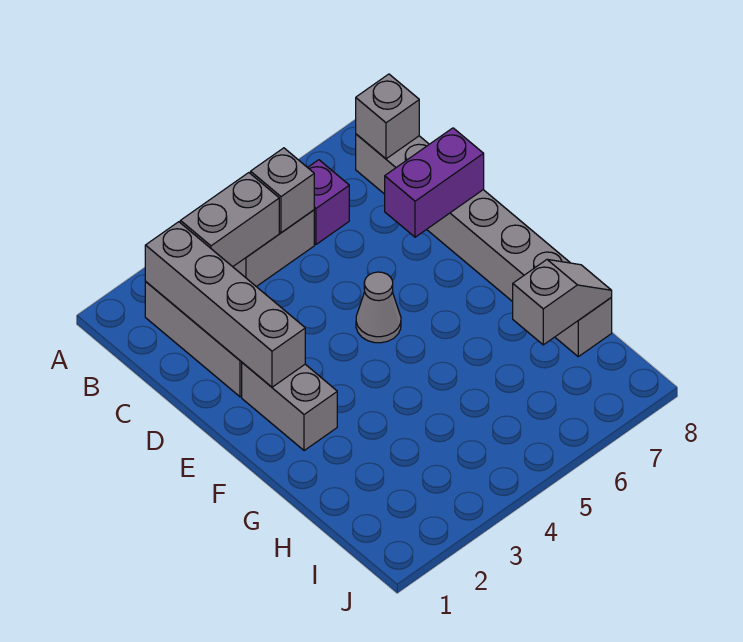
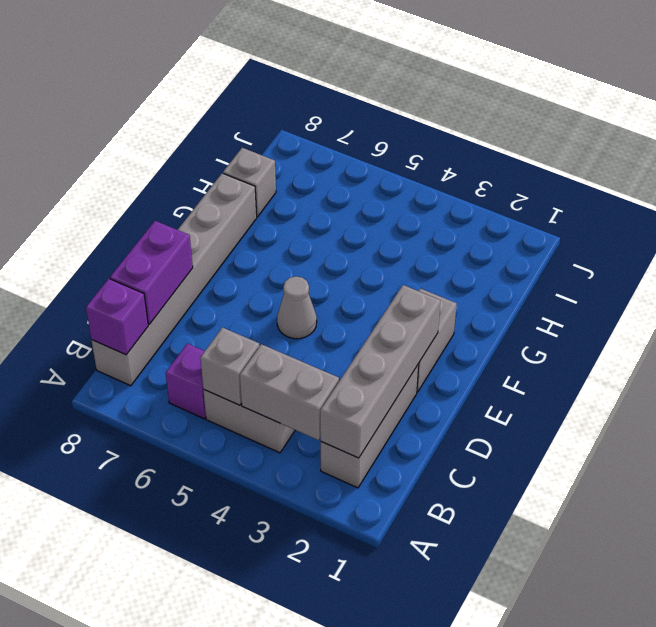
grey brick B8 level 2 -> purple brick B8 level 2
purple brick D7:D8 level 2 -> purple brick C8:D8 level 2
grey slope H7:H8 level 2 top 7 -> none

